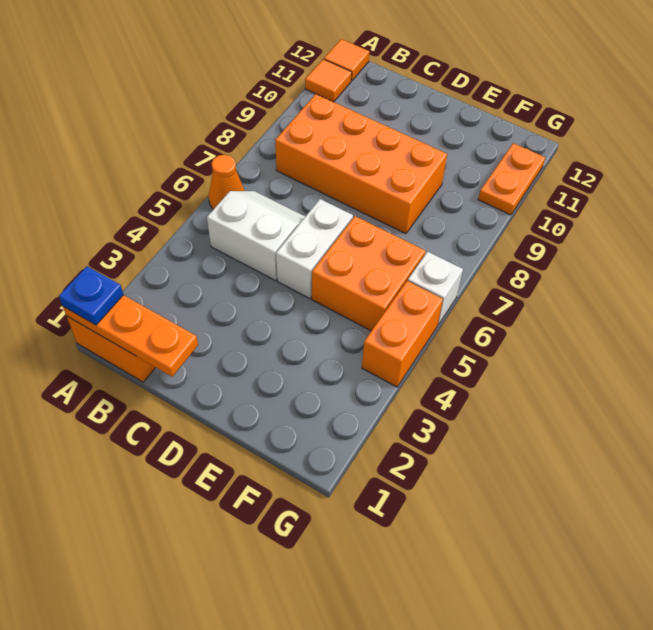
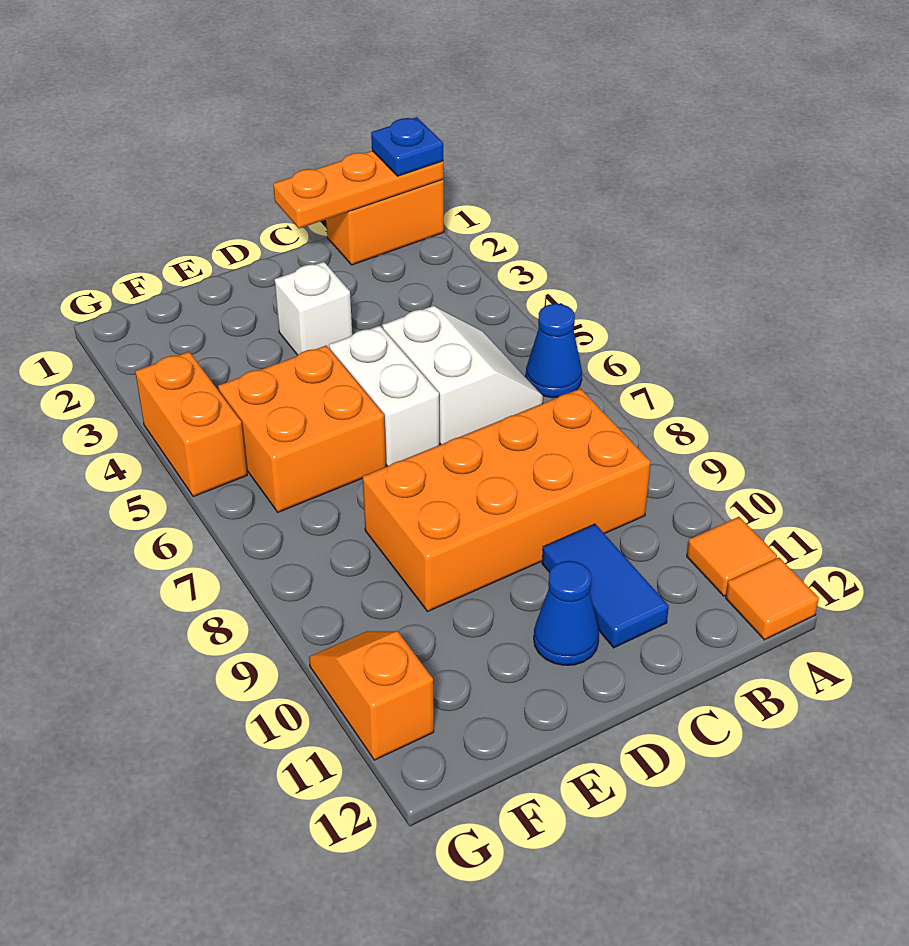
orange cone A6 level 1 -> blue cone A6 level 1
white slope B5:C6 level 1 top 5 -> white slope B5:C6 level 1 top C
none -> blue tile C10:C11 level 1
none -> blue cone D11 level 1
white brick G6 level 1 -> white brick D3 level 1
orange plate G10:G11 level 1 -> orange slope G10:G11 level 1 top 11

